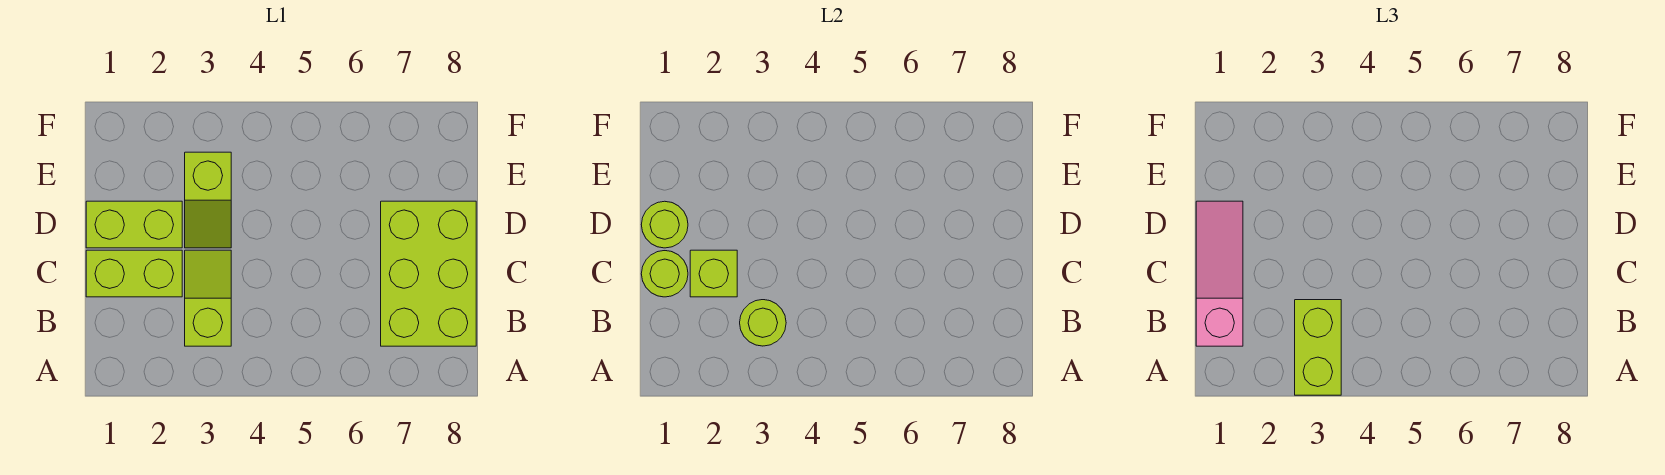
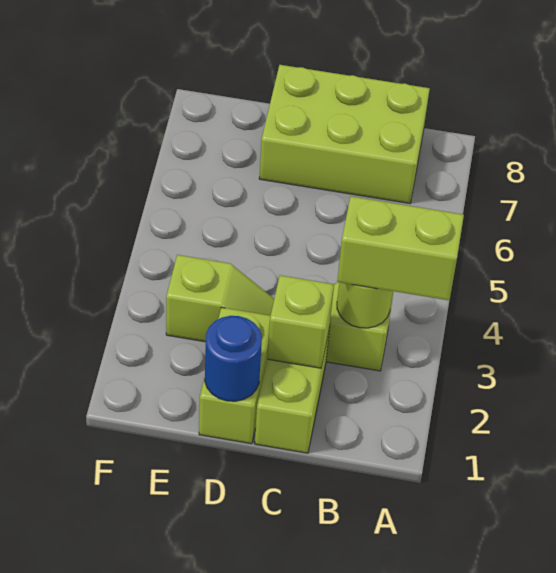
pink slope B1:D1 level 3 top B -> none
lime round brick C1 level 2 -> none
lime round brick D1 level 2 -> blue round brick D1 level 2

